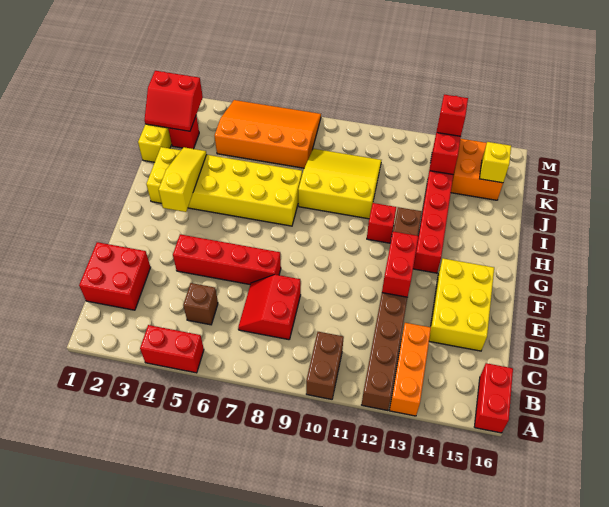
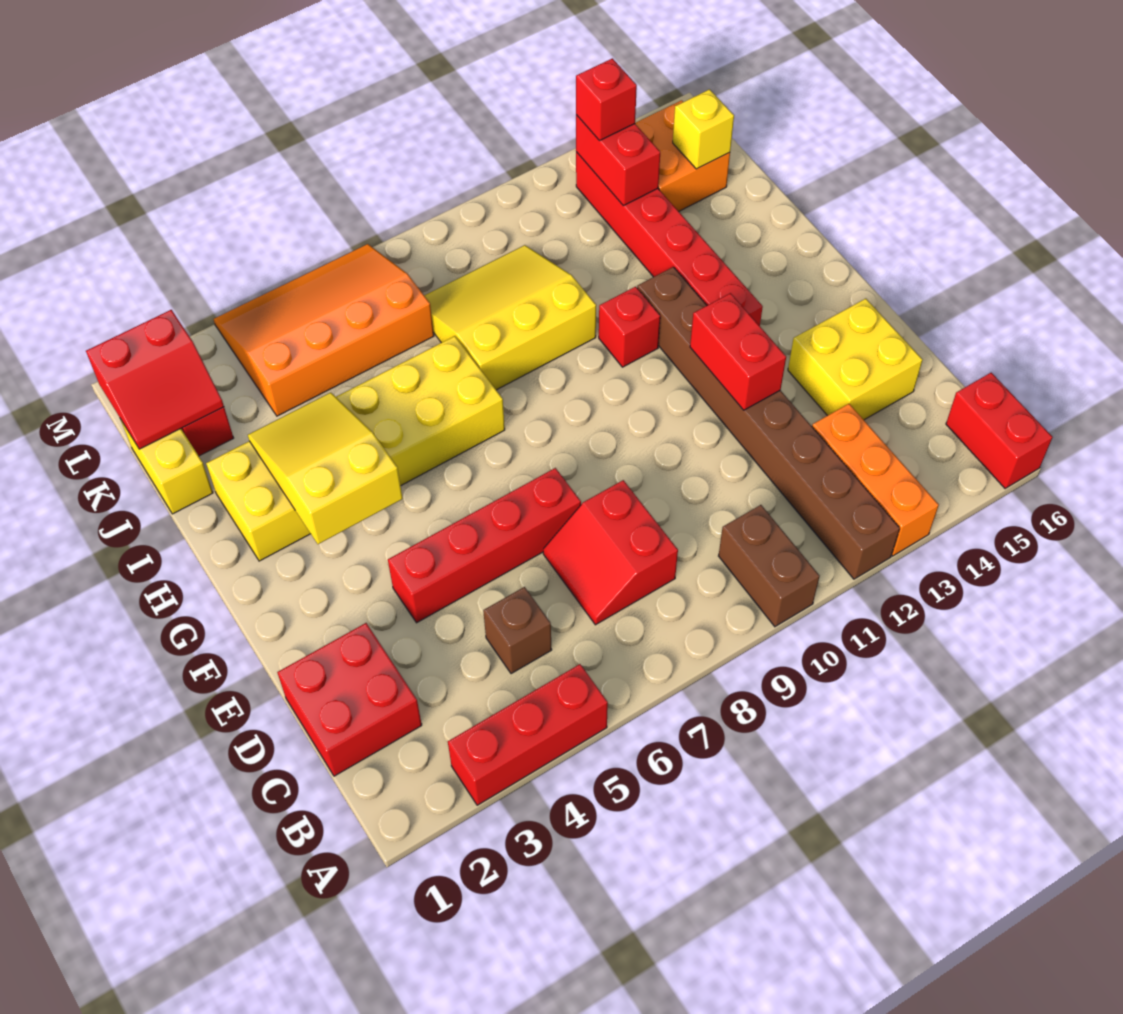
red brick A4:A5 level 1 -> red brick A3:A5 level 1
yellow brick D14:F15 level 1 -> yellow brick D14:E15 level 1
yellow slope G3:I3 level 2 top G -> yellow slope G3:I4 level 2 top G

